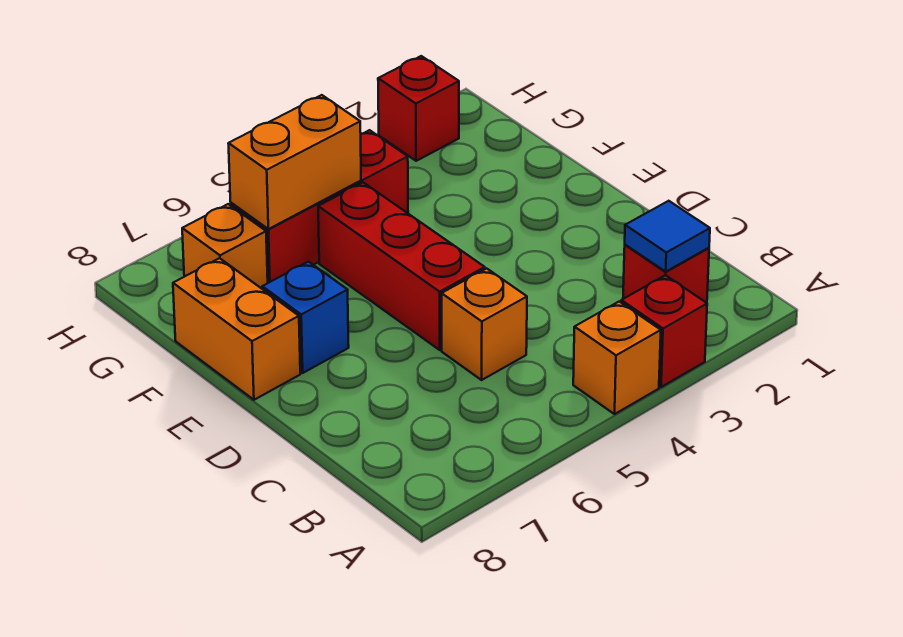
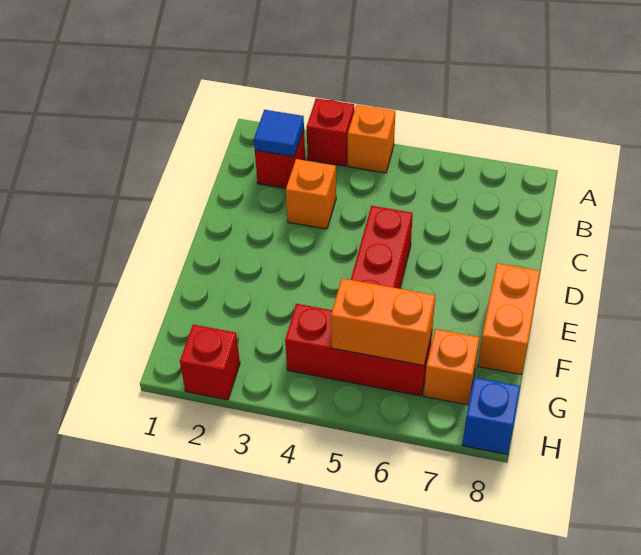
orange brick C5 level 1 -> orange brick C3 level 1
blue brick E7 level 1 -> blue brick H8 level 1

